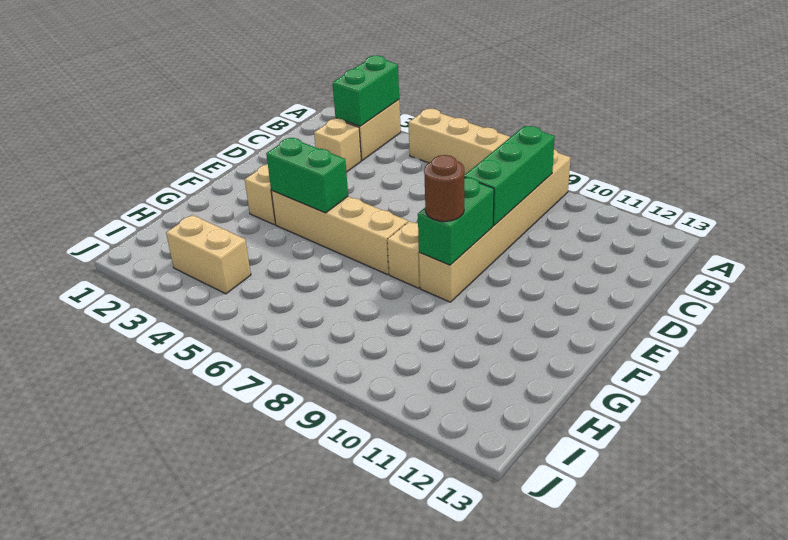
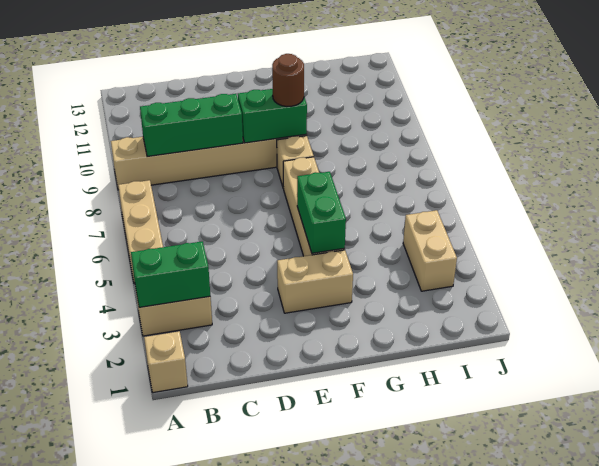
tan brick C3 level 1 -> tan brick A1 level 1

